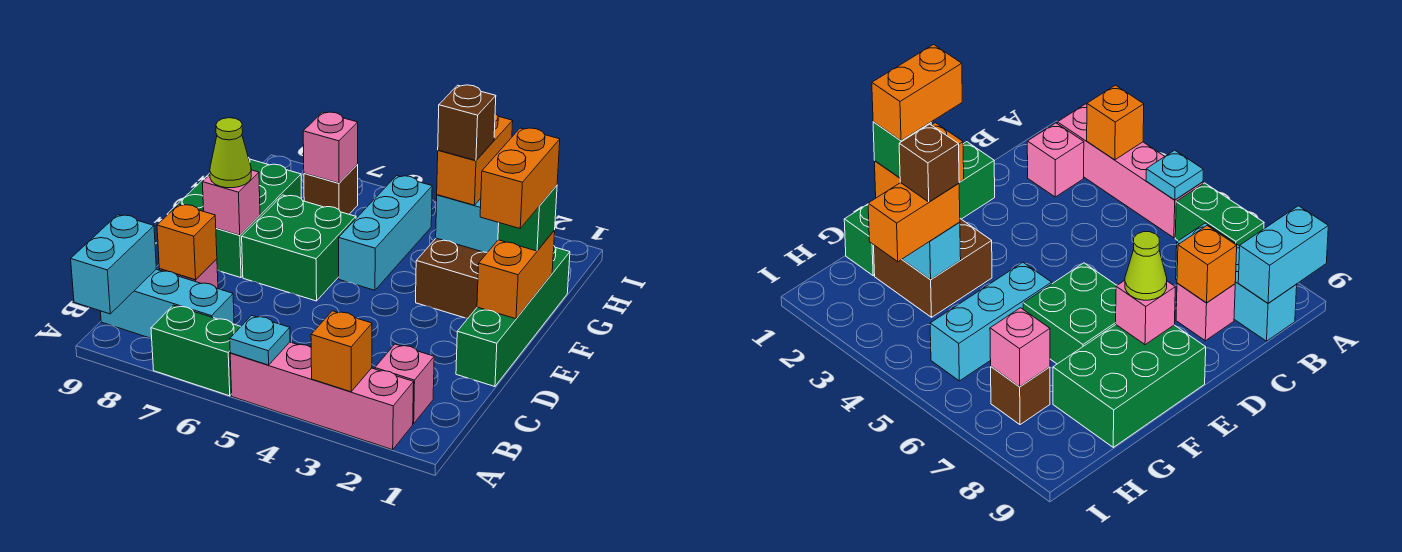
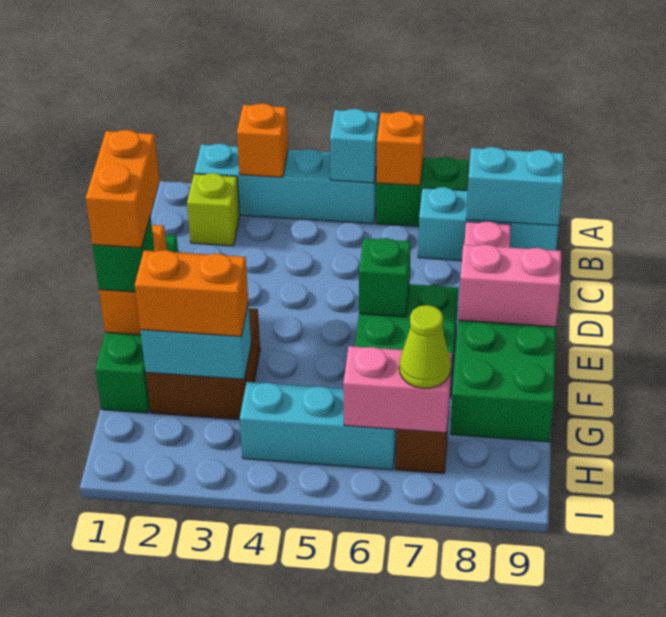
pink brick A2:A5 level 1 -> cyan brick A2:A5 level 1
cyan plate A5 level 2 -> cyan brick A5 level 2
cyan brick A9:B9 level 2 -> cyan brick B8:B9 level 2
pink brick B2 level 1 -> lime brick B2 level 1
orange brick C8 level 2 -> orange brick A6 level 2
none -> green brick E6 level 2
pink brick E8 level 2 -> pink brick E8:E9 level 2
lime cone E8 level 3 -> lime cone H7 level 3
cyan brick F5:H5 level 1 -> cyan brick H4:H6 level 1
orange brick G3:H3 level 3 -> orange brick G2:G3 level 3
brown brick G3 level 4 -> none
pink brick H7 level 2 -> pink brick H6:H7 level 2

